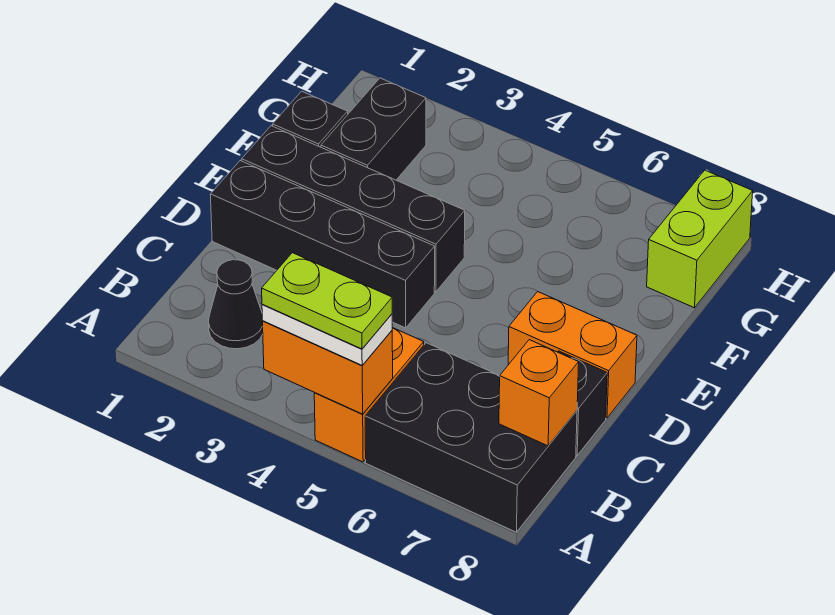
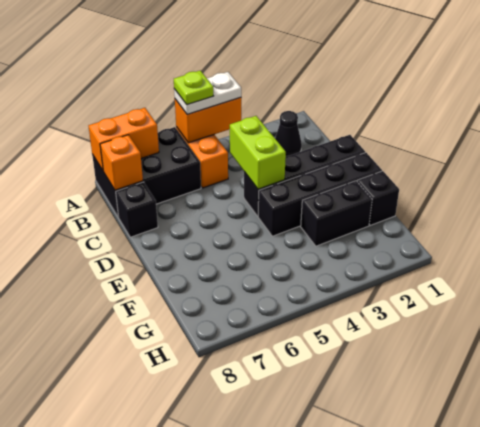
lime plate A4:A5 level 4 -> lime plate A5 level 4
orange brick D7:D8 level 1 -> orange brick A7:A8 level 2
black brick F2:G2 level 1 -> black brick F2:F3 level 1
lime brick G8:H8 level 1 -> lime brick C4:D4 level 2

